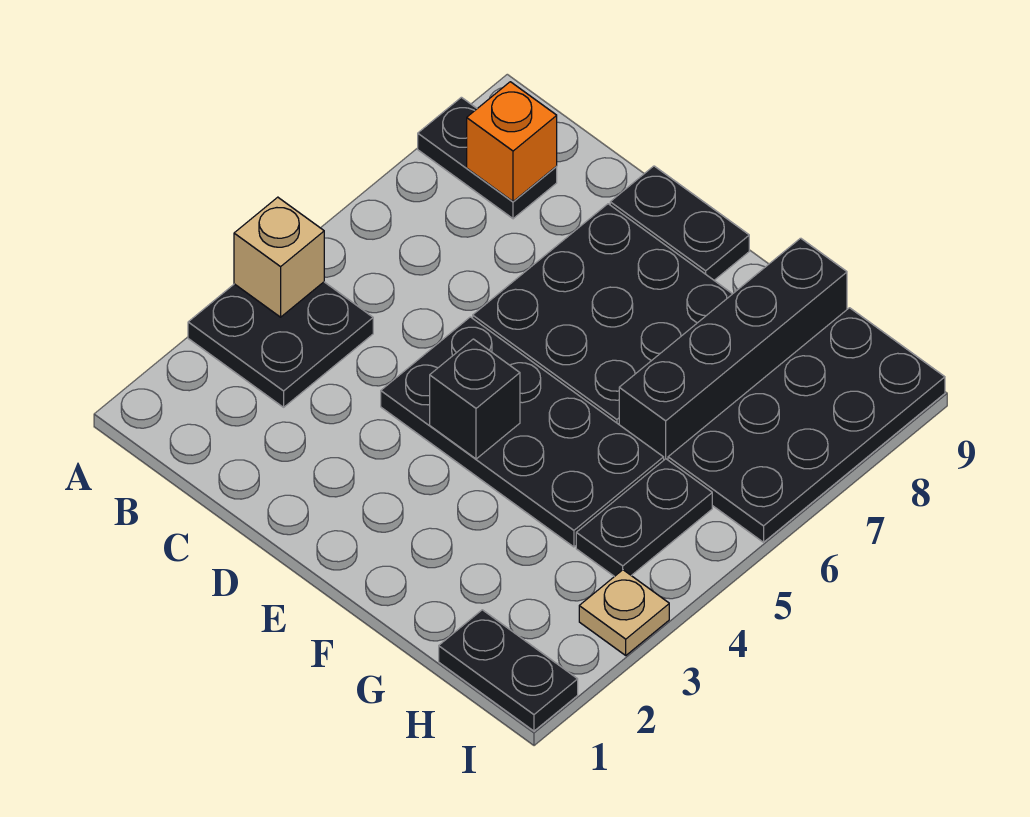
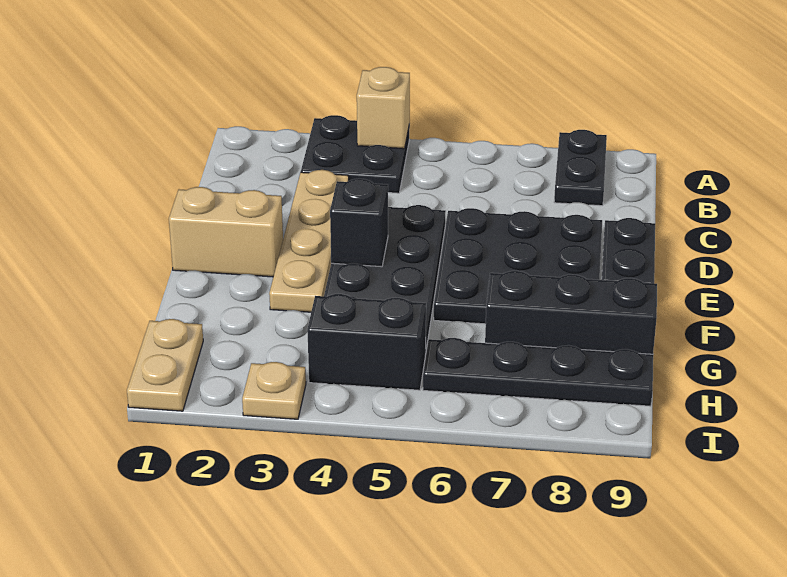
orange brick B8 level 2 -> none
none -> tan plate C3:F3 level 1
none -> tan brick E1:E2 level 1
black brick G6:G9 level 1 -> black brick G7:G9 level 1
black plate H1:I1 level 1 -> tan plate H1:I1 level 1
black plate H4:H5 level 1 -> black brick H4:H5 level 1
black plate H6:I9 level 1 -> black plate H6:H9 level 1

